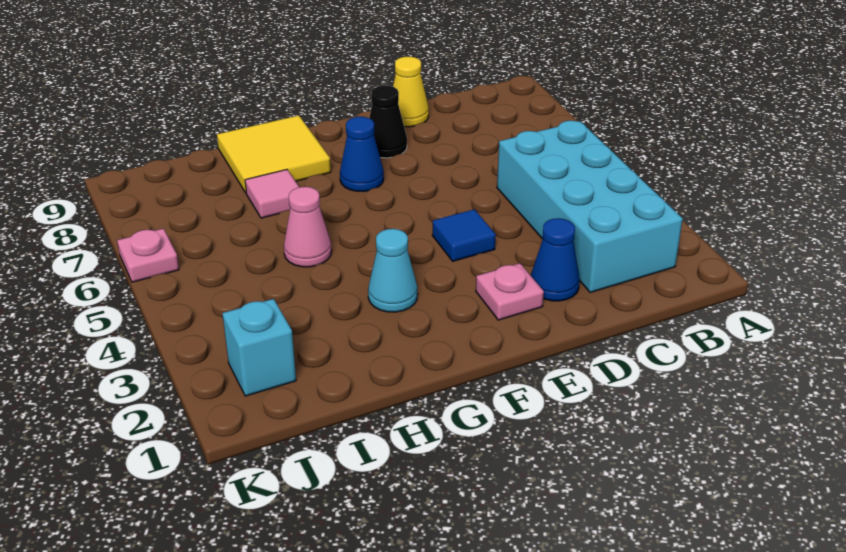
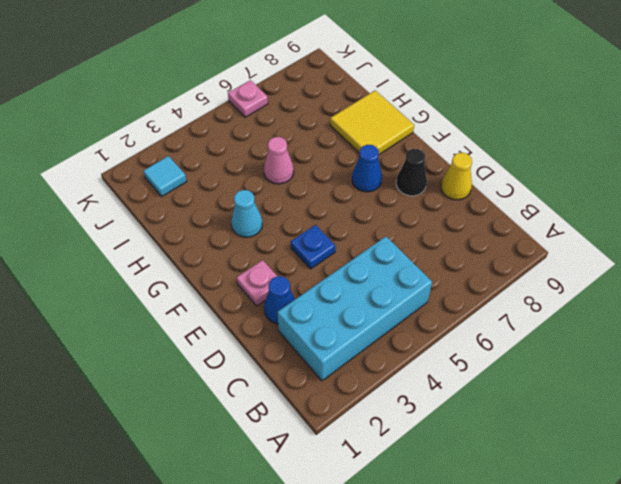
blue tile E4 level 1 -> blue plate E4 level 1
pink tile H7 level 1 -> none
cyan brick J2 level 1 -> cyan tile J2 level 1

